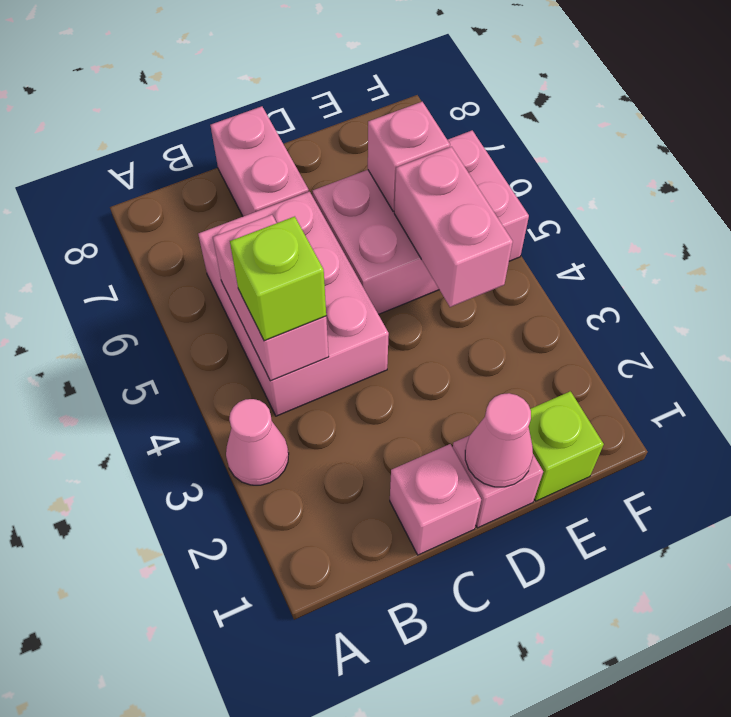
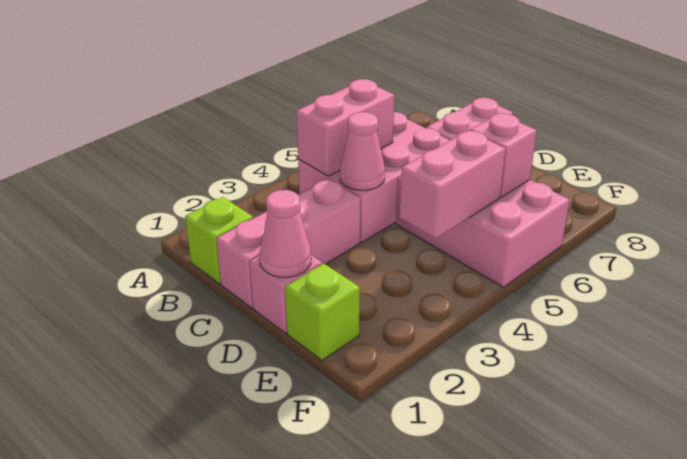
pink cone A3 level 1 -> pink cone C4 level 2
lime brick B4 level 3 -> lime brick B1 level 1
pink brick C1 level 1 -> pink brick C1:C3 level 1

